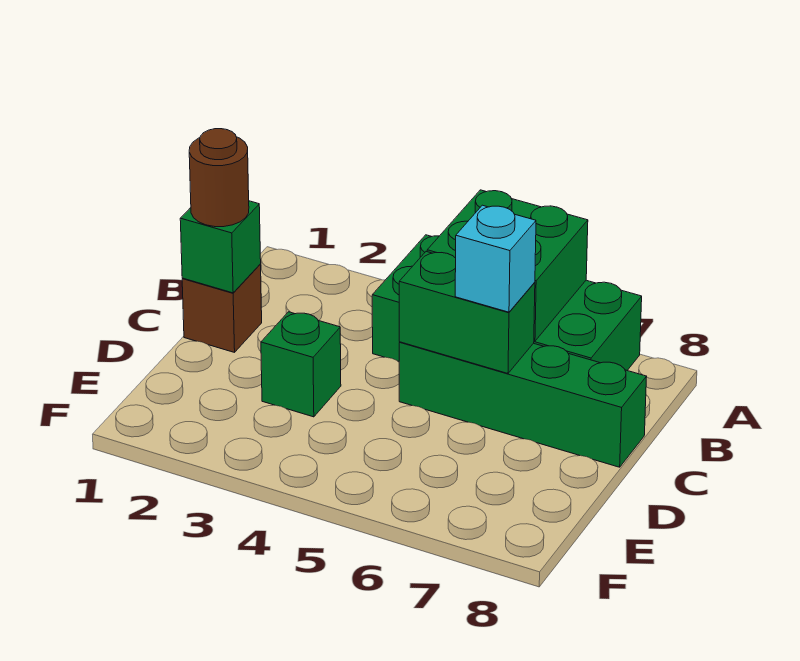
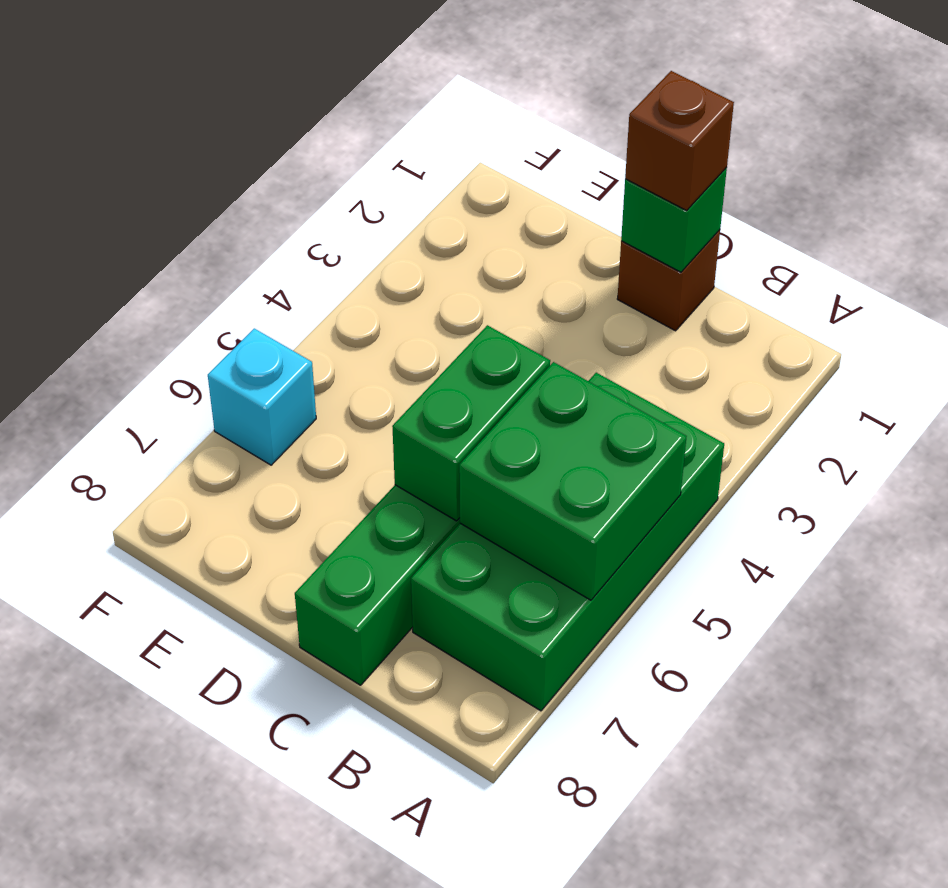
brown round brick C1 level 3 -> brown brick C1 level 3
cyan brick C6 level 3 -> cyan brick F6 level 1
green brick D3 level 1 -> none

